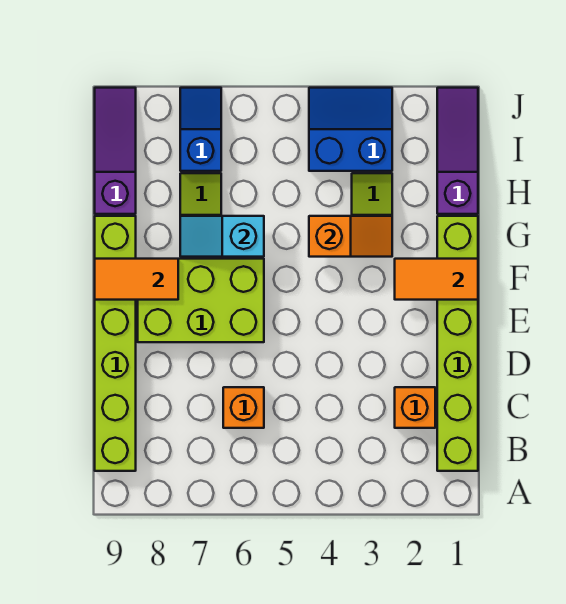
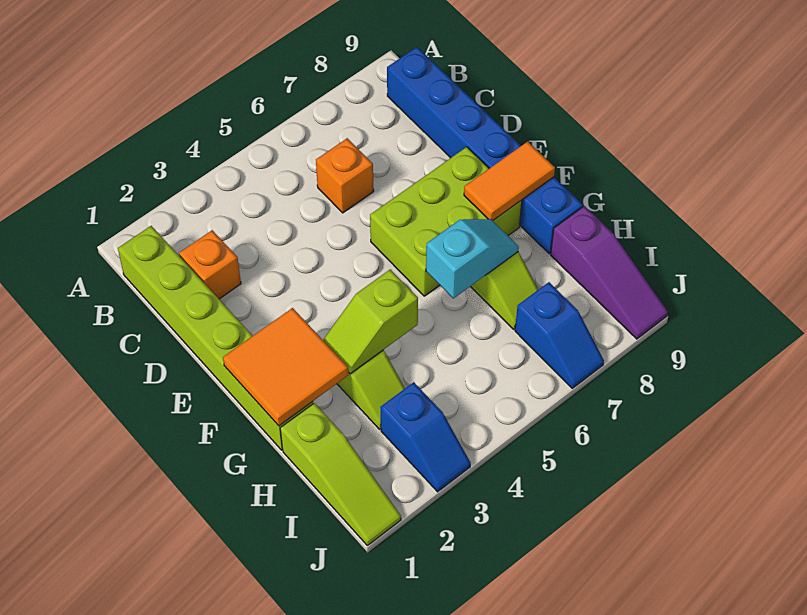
lime brick B9:G9 level 1 -> blue brick B9:G9 level 1
orange tile F1:F2 level 2 -> orange tile F1:G2 level 2
orange slope G3:G4 level 2 top 4 -> lime slope G3:G4 level 2 top 4
purple slope H1:J1 level 1 top H -> lime slope H1:J1 level 1 top H
blue slope I3:J4 level 1 top I -> blue slope I3:J3 level 1 top I

